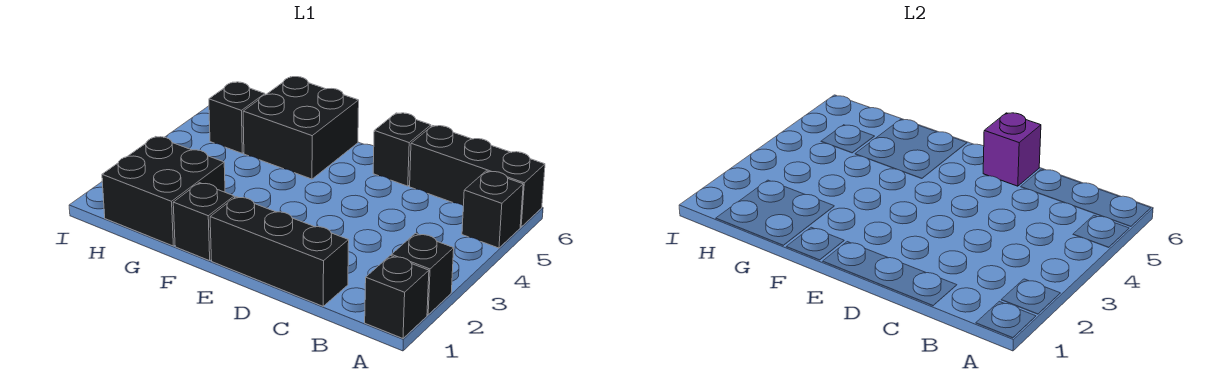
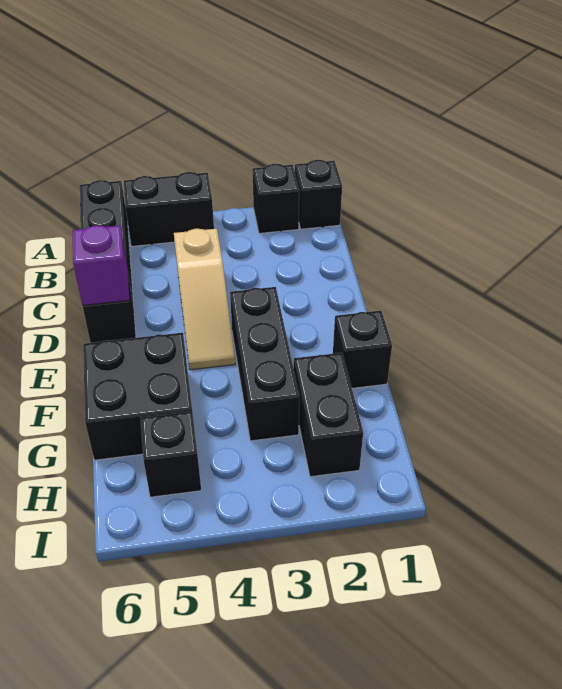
black brick A5 level 1 -> black brick A4:A5 level 1
black brick C1:E1 level 1 -> black brick E3:G3 level 1
none -> tan slope C4:E4 level 1 top C
black brick G1:H2 level 1 -> black brick G2:H2 level 1

